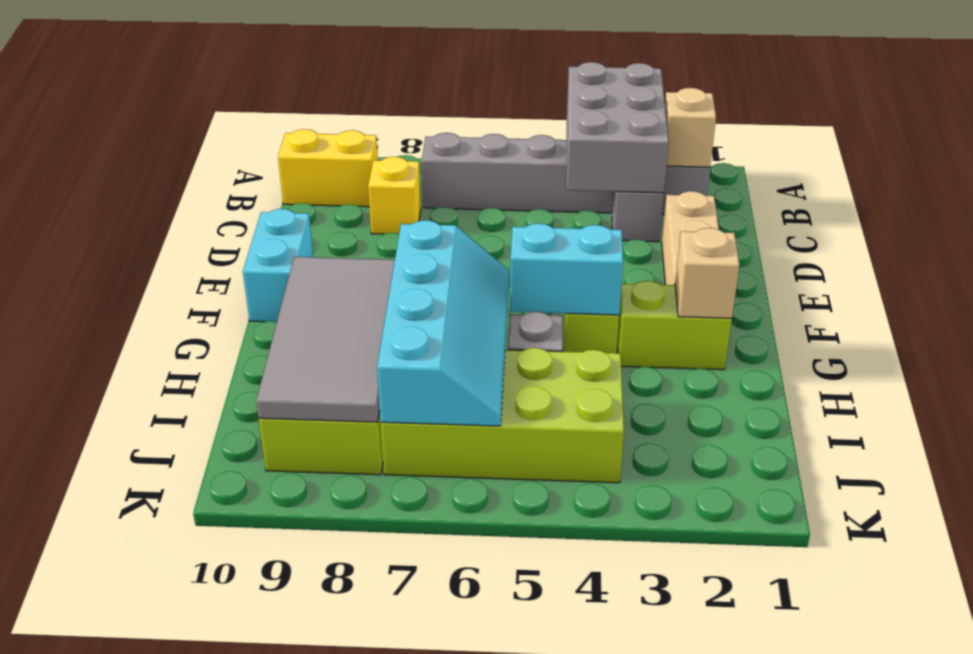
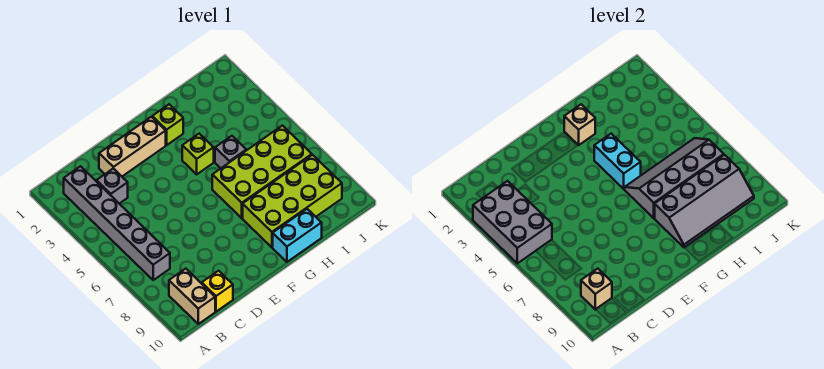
grey brick A3:C4 level 2 -> grey brick A3:B5 level 2
tan brick B2 level 2 -> tan brick B9 level 2
yellow brick B9:B10 level 1 -> tan brick B9:B10 level 1
yellow brick C8 level 1 -> yellow brick C10 level 1
cyan brick E10:F10 level 1 -> cyan brick G10:H10 level 1
lime brick G2:G3 level 1 -> lime brick G2 level 1
cyan slope G6:J7 level 2 top 7 -> grey slope G6:J7 level 2 top 7
grey tile G8:J9 level 2 -> grey slope G8:J9 level 2 top 8
lime brick I4:J7 level 1 -> lime brick G6:J7 level 1

